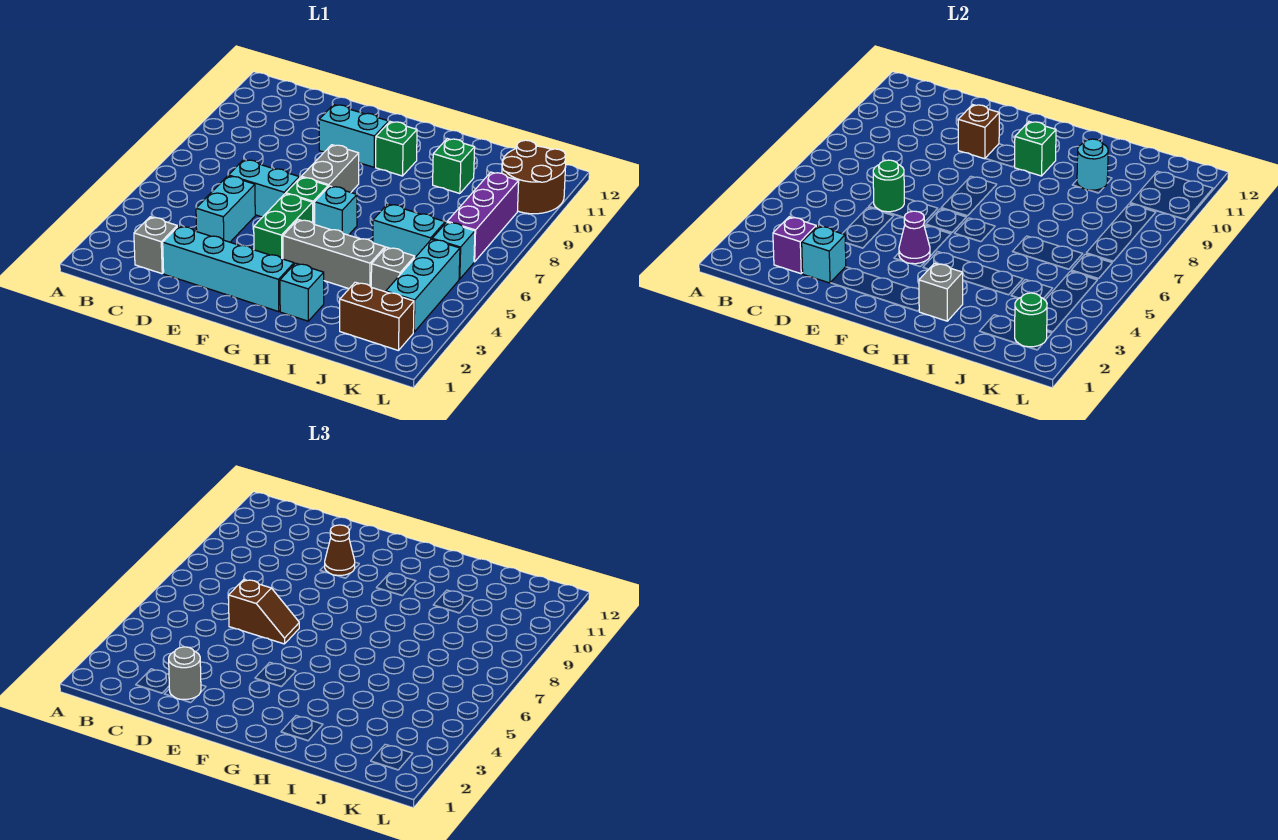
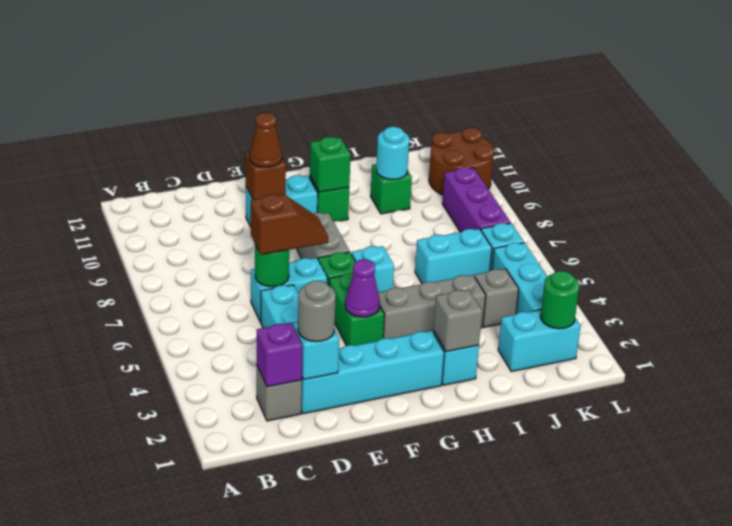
brown brick J2:K2 level 1 -> cyan brick J2:K2 level 1

